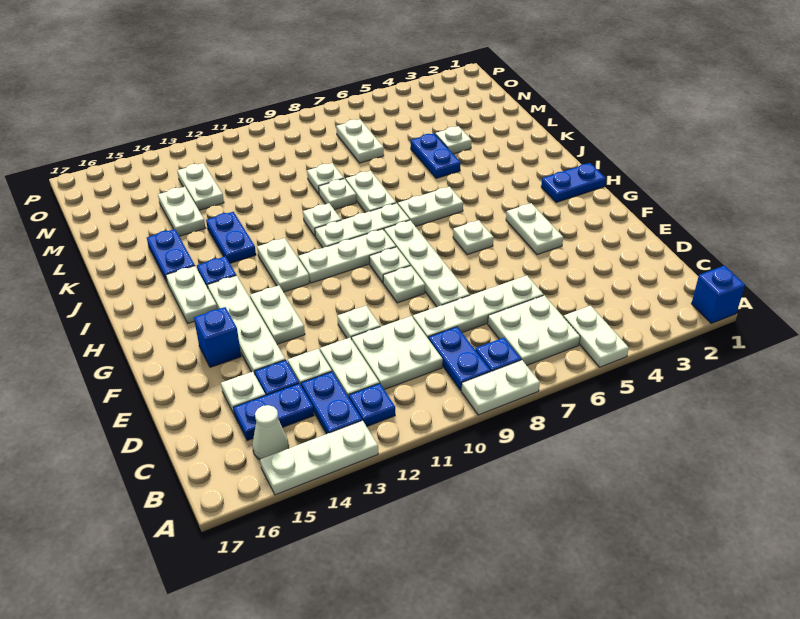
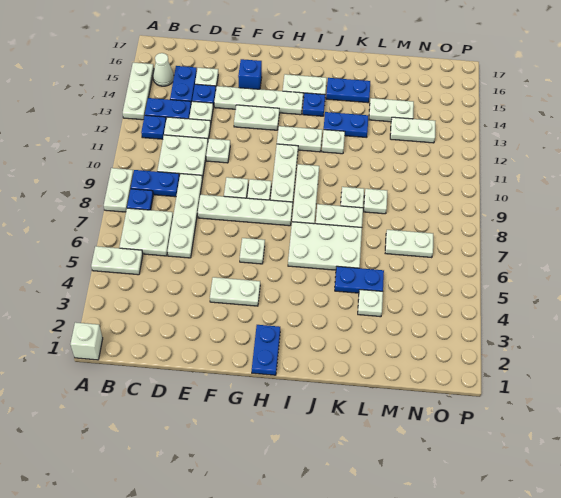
blue brick A1 level 1 -> white brick A1 level 1
white plate I6:I7 level 1 -> white plate I6:K7 level 1
white plate J10 level 1 -> white plate J12 level 1

